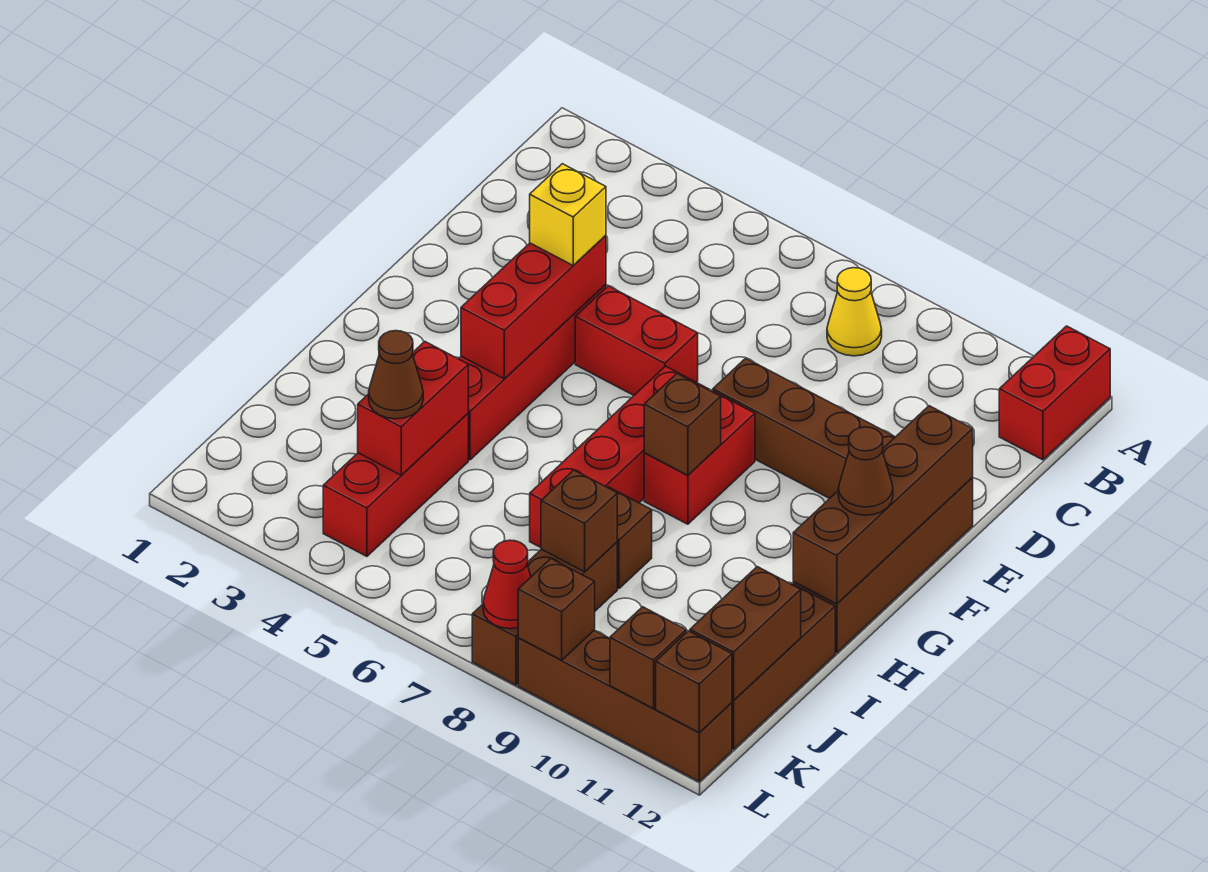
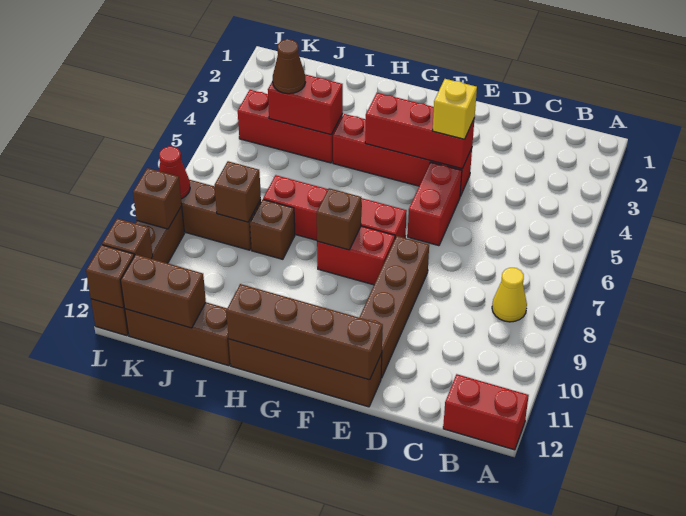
brown cone G12 level 3 -> none

